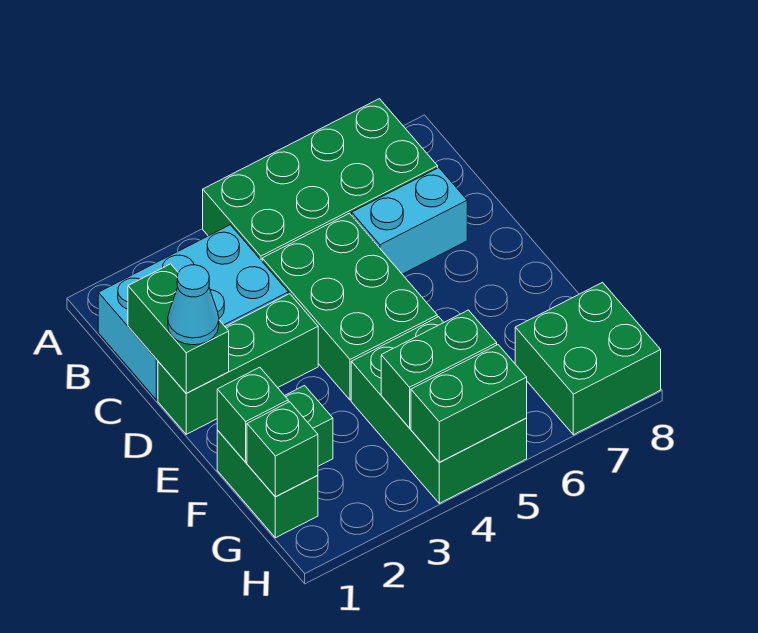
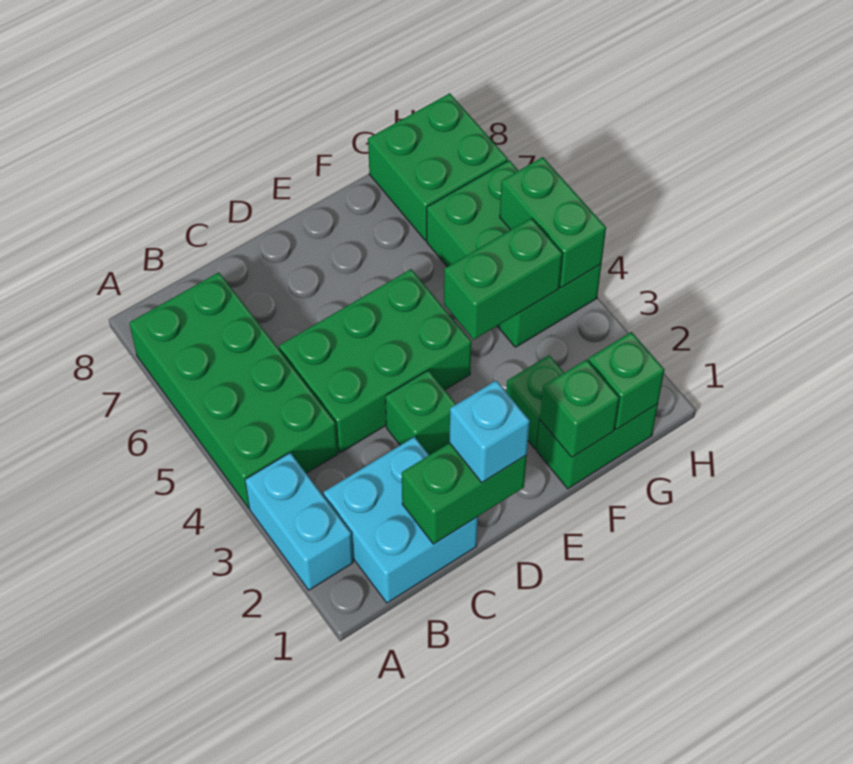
cyan brick B1:C3 level 1 -> cyan brick B1:C2 level 1
cyan brick C6:C7 level 1 -> cyan brick A2:A3 level 1
green brick D1:D3 level 1 -> green brick D3 level 1
cyan cone D1 level 3 -> cyan brick D1 level 3
green brick F4:H5 level 1 -> green brick G4:H6 level 1
green brick G4:G5 level 2 -> green brick F4:G4 level 2

